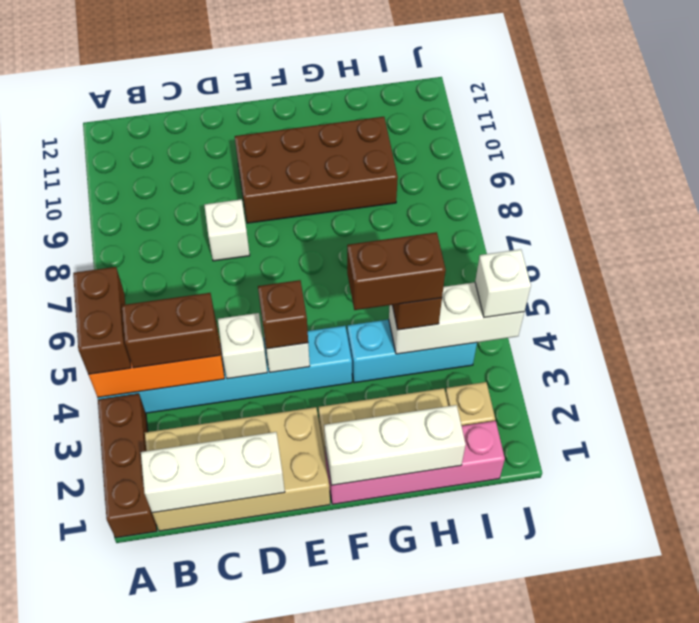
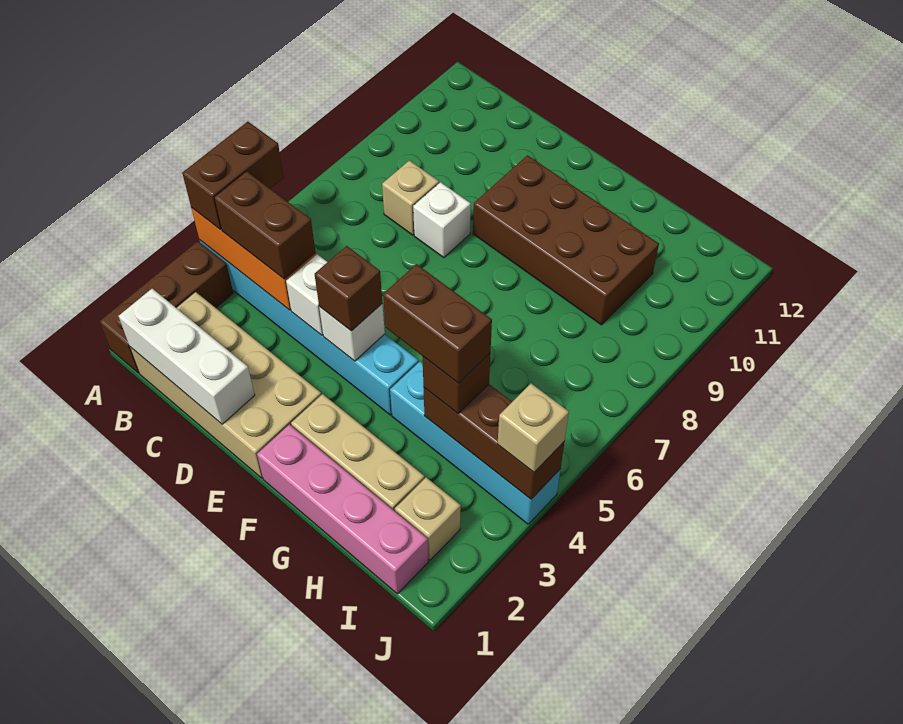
none -> tan brick C8 level 1
white brick F1:H1 level 2 -> none
cyan brick G4:I4 level 1 -> cyan brick G4:J4 level 1
white brick H4:J4 level 2 -> brown brick H4:J4 level 2
white brick J4 level 3 -> tan brick J4 level 3

